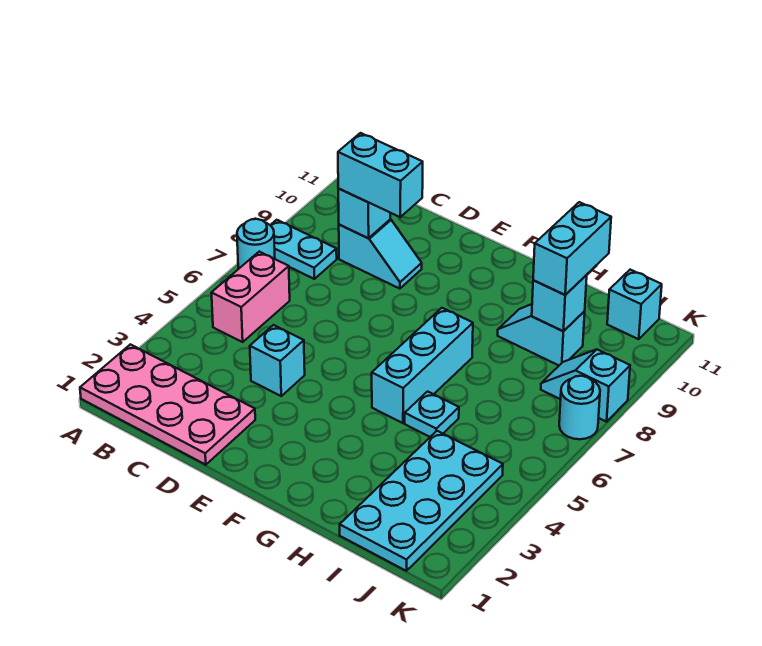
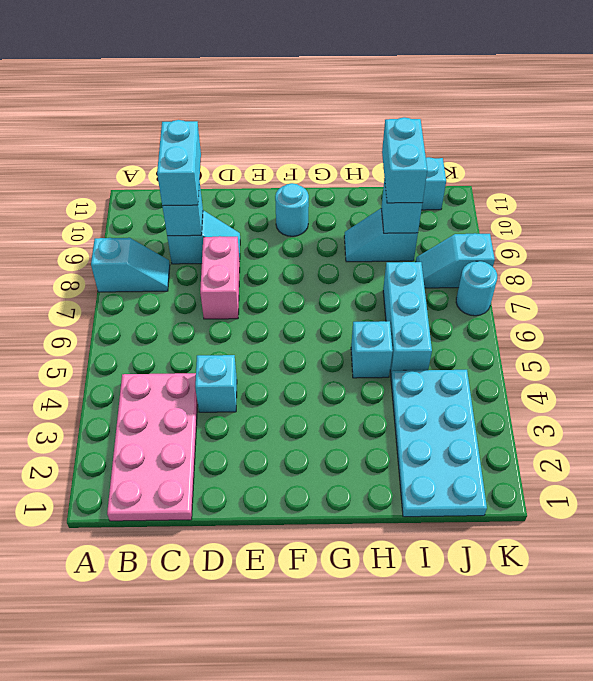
pink plate A1:D2 level 1 -> pink plate B1:C4 level 1
cyan round brick A7 level 1 -> cyan round brick F10 level 1
cyan plate A8:B8 level 1 -> cyan slope A8:B8 level 1 top A
pink brick B5:B6 level 1 -> pink brick D7:D8 level 1
cyan brick C9:D9 level 3 -> cyan brick C9:C10 level 3
cyan brick G5:G7 level 1 -> cyan brick I5:I7 level 1
cyan plate H5 level 1 -> cyan brick H5 level 1

